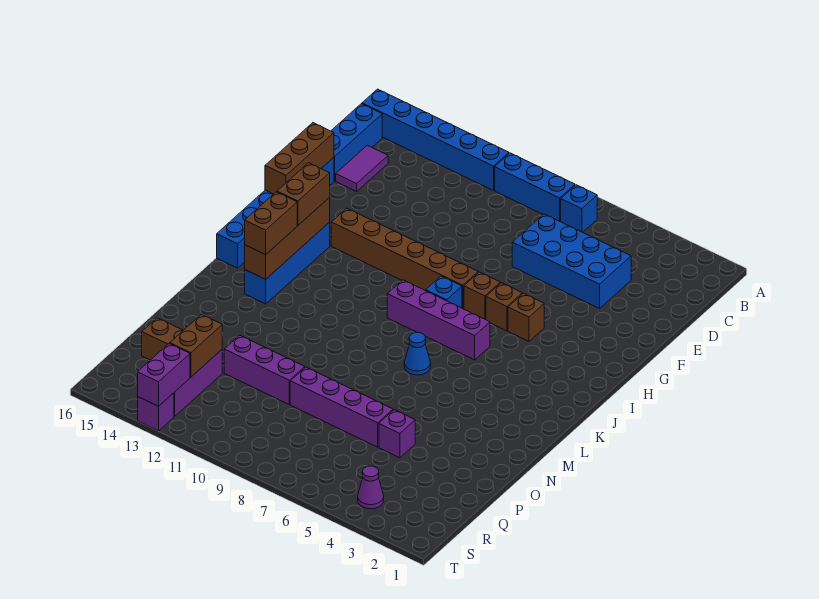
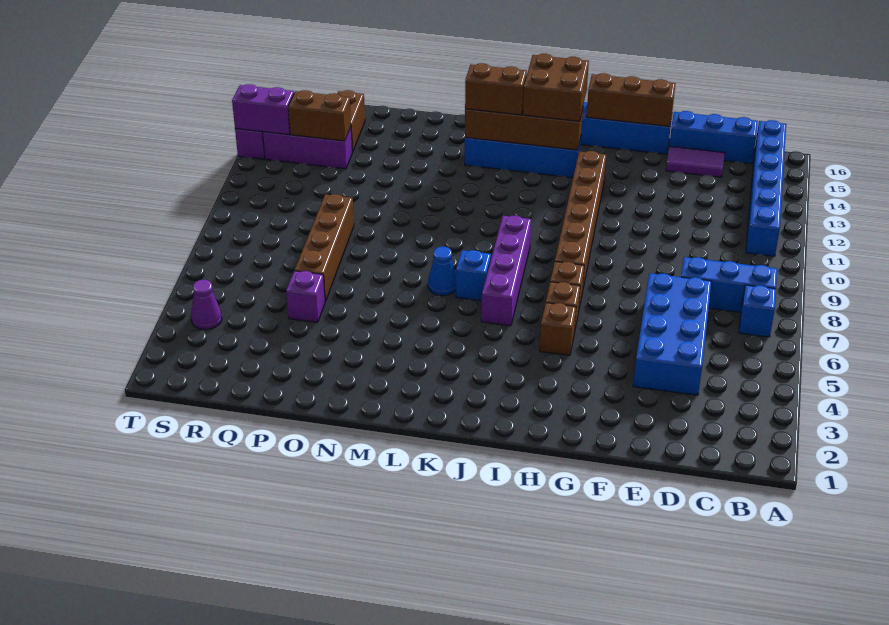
blue brick B8:B10 level 1 -> blue brick B8:D8 level 1
blue brick I8 level 1 -> blue brick K7 level 1
brown brick I14:J14 level 3 -> brown brick I14:J15 level 3
purple brick P6:P9 level 1 -> brown brick P6:P9 level 1
purple brick P10:P12 level 1 -> none

